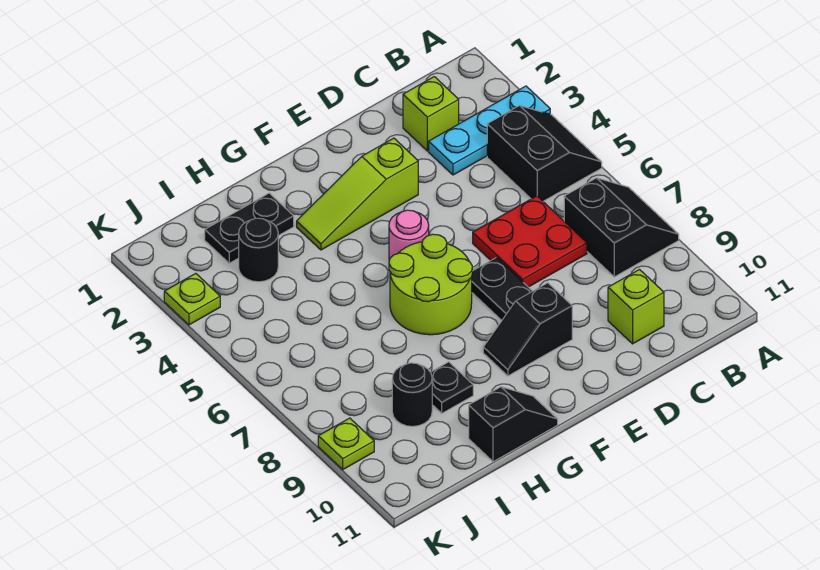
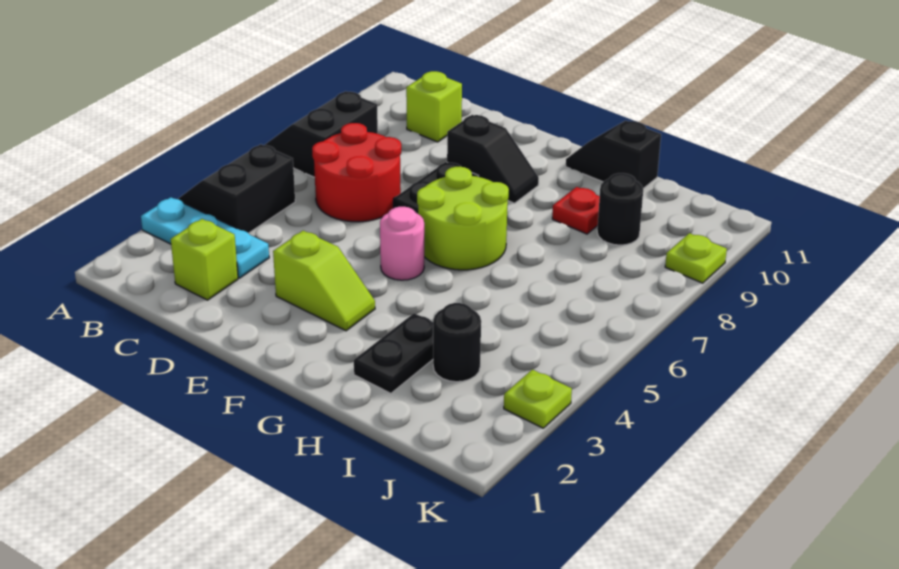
red plate C6:D7 level 1 -> red round brick C6:D7 level 1
lime slope E3:G3 level 1 top E -> lime slope E3:F3 level 1 top E
black plate H2:I2 level 1 -> black plate H2:H3 level 1
black plate H9 level 1 -> red plate H9 level 1

